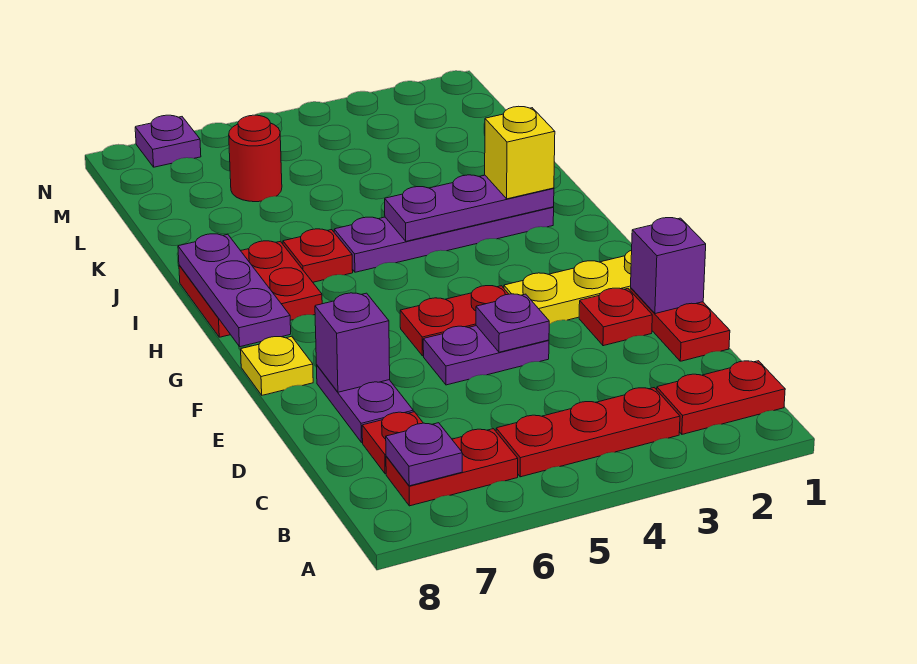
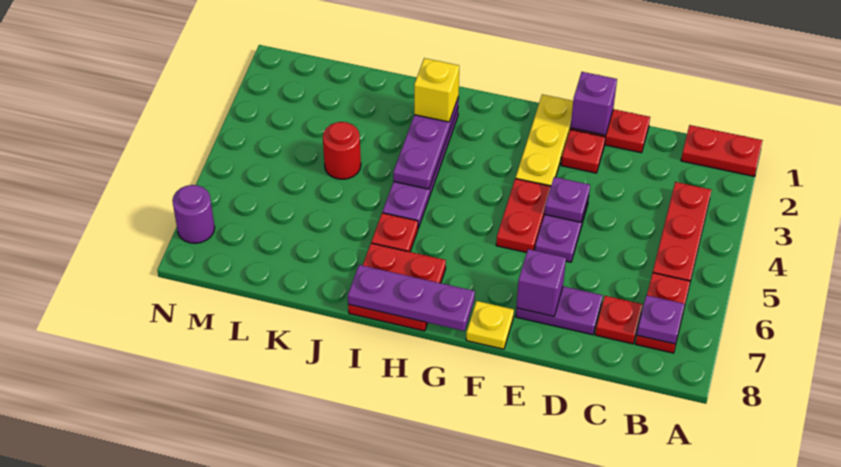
red plate B1:B2 level 1 -> red plate A1:B1 level 1
red round brick L6 level 1 -> red round brick K4 level 1
purple plate N7 level 1 -> purple round brick N7 level 1

